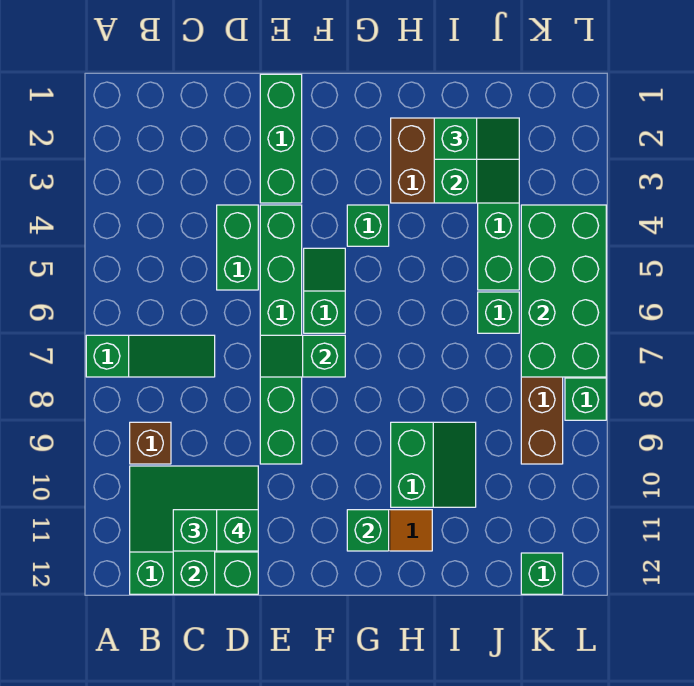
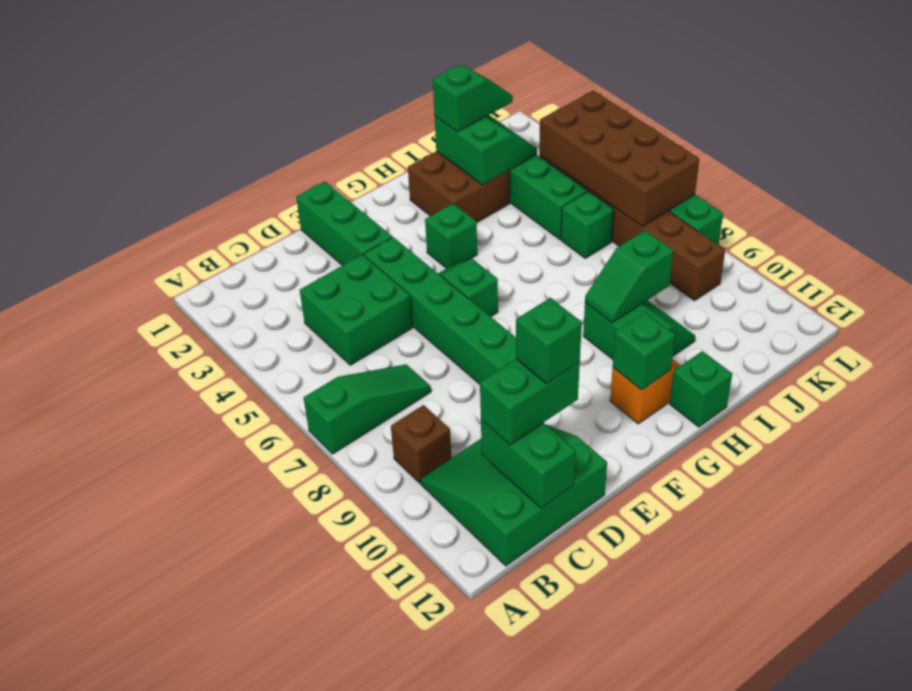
green brick D4:D5 level 1 -> green brick C4:D5 level 1
green slope E7:F7 level 2 top F -> green slope H9:I9 level 2 top I
green brick K4:L7 level 2 -> brown brick K4:L7 level 2
green brick K12 level 1 -> green brick H12 level 1

